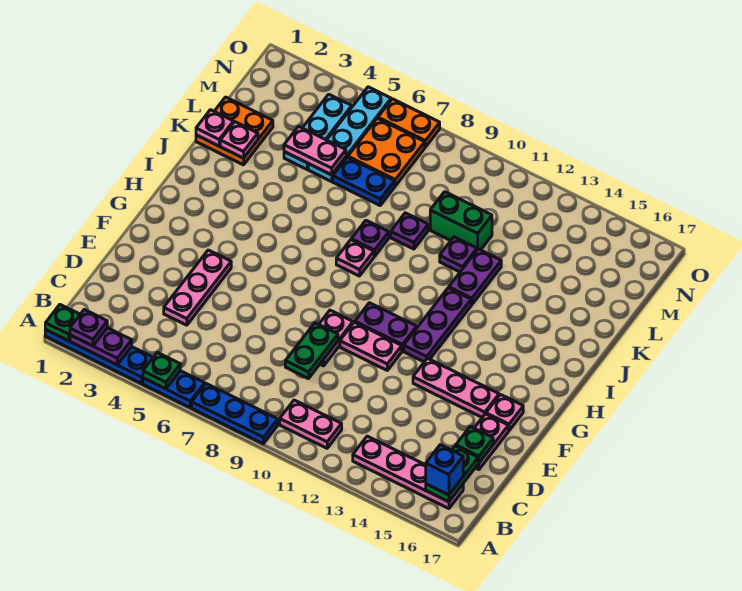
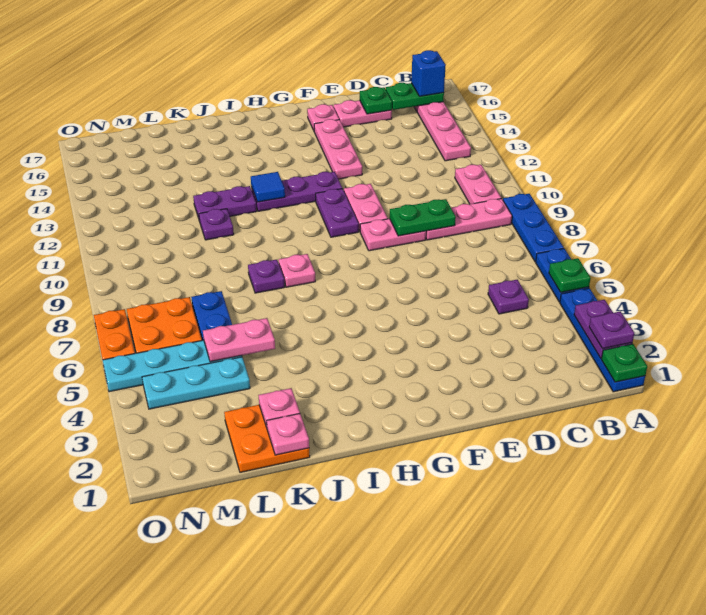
pink plate D4:F4 level 1 -> pink plate B9:D9 level 1
none -> blue tile I12 level 2
purple plate K9 level 1 -> purple plate C5 level 1
pink plate L4:L5 level 2 -> pink plate K5:L5 level 2
green brick L10:L11 level 1 -> none

